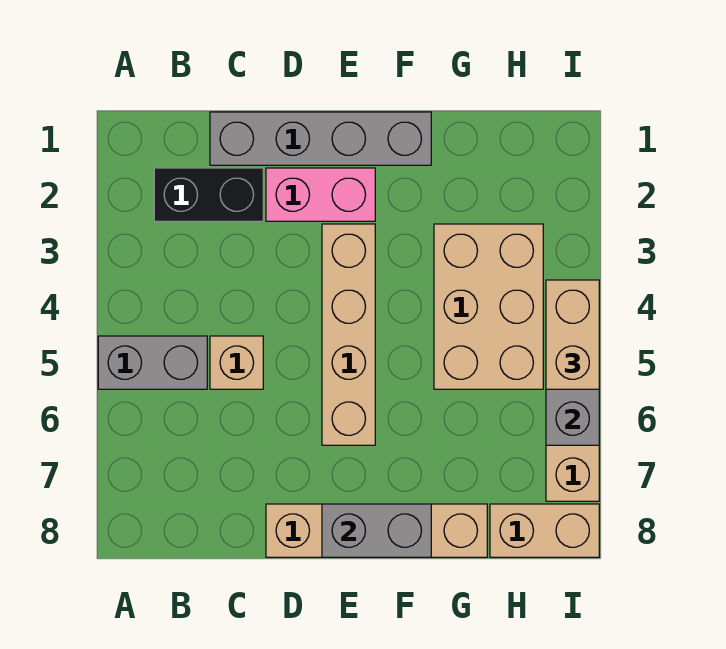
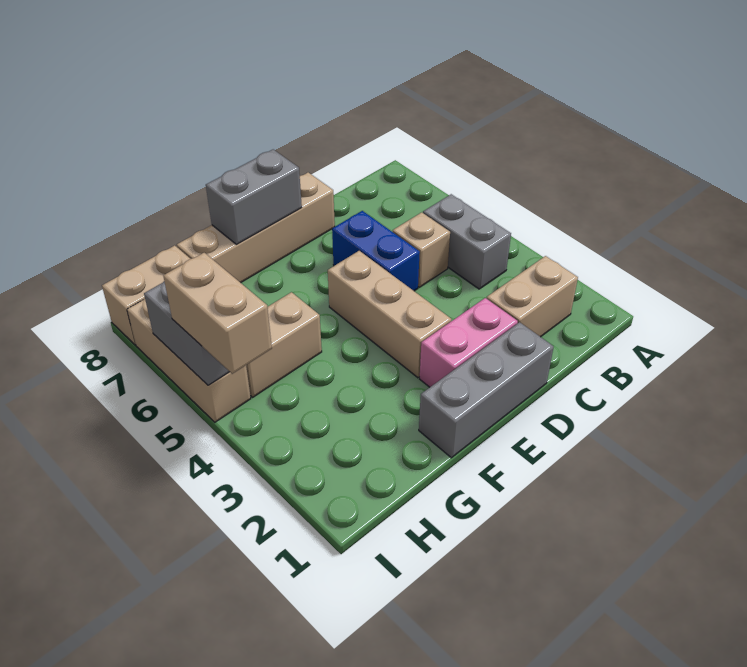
grey brick A5:B5 level 1 -> grey brick B4:B5 level 1
black brick B2:C2 level 1 -> tan brick B2:C2 level 1
grey brick C1:F1 level 1 -> grey brick D1:F1 level 1
none -> blue brick D5:D6 level 1
tan brick E3:E6 level 1 -> tan brick E3:E5 level 1
tan brick G3:H5 level 1 -> tan brick G5:H5 level 1

